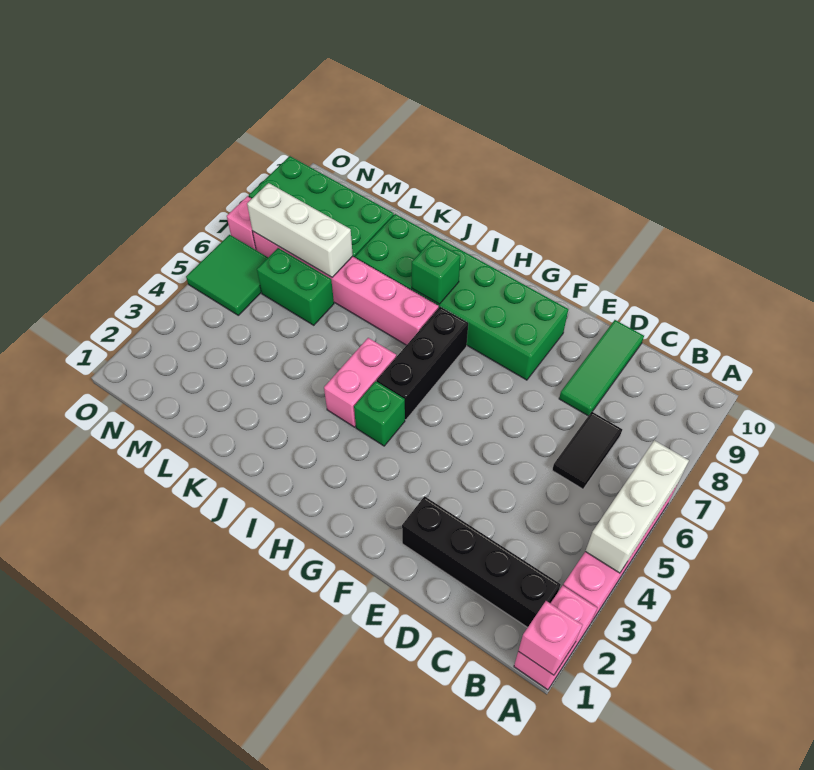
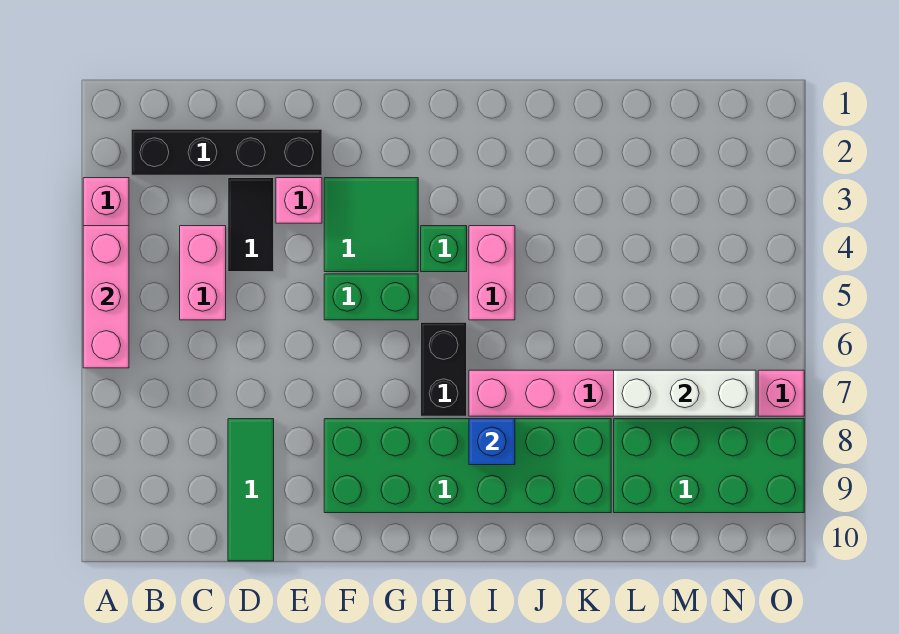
pink brick A1:A2 level 1 -> pink brick C4:C5 level 1
pink brick A1 level 2 -> pink brick E3 level 1
white brick A4:A6 level 2 -> pink brick A4:A6 level 2
black tile C6:C7 level 1 -> black tile D3:D4 level 1
black brick H5:H7 level 1 -> black brick H6:H7 level 1
green brick I8 level 2 -> blue brick I8 level 2
green brick L6:M6 level 1 -> green brick F5:G5 level 1
green tile N5:O6 level 1 -> green tile F3:G4 level 1

